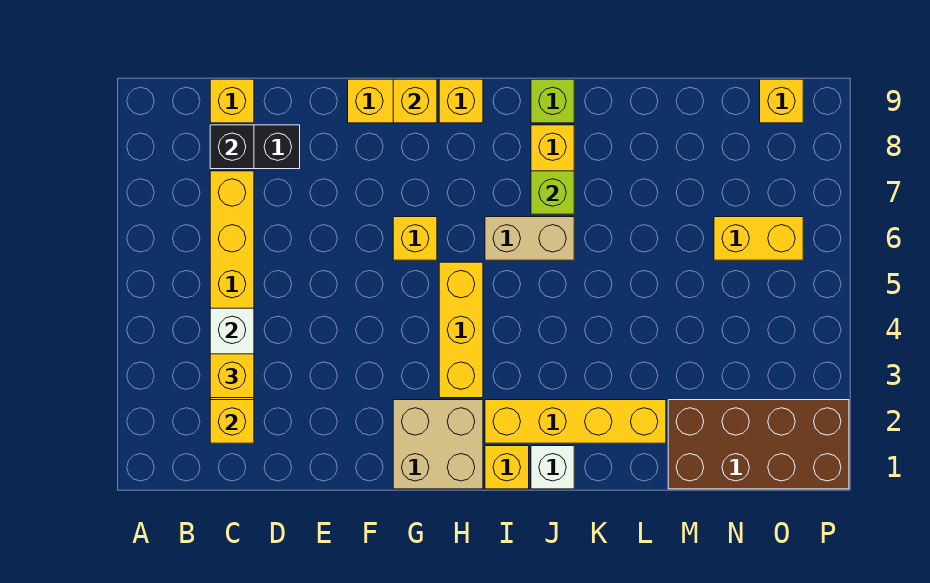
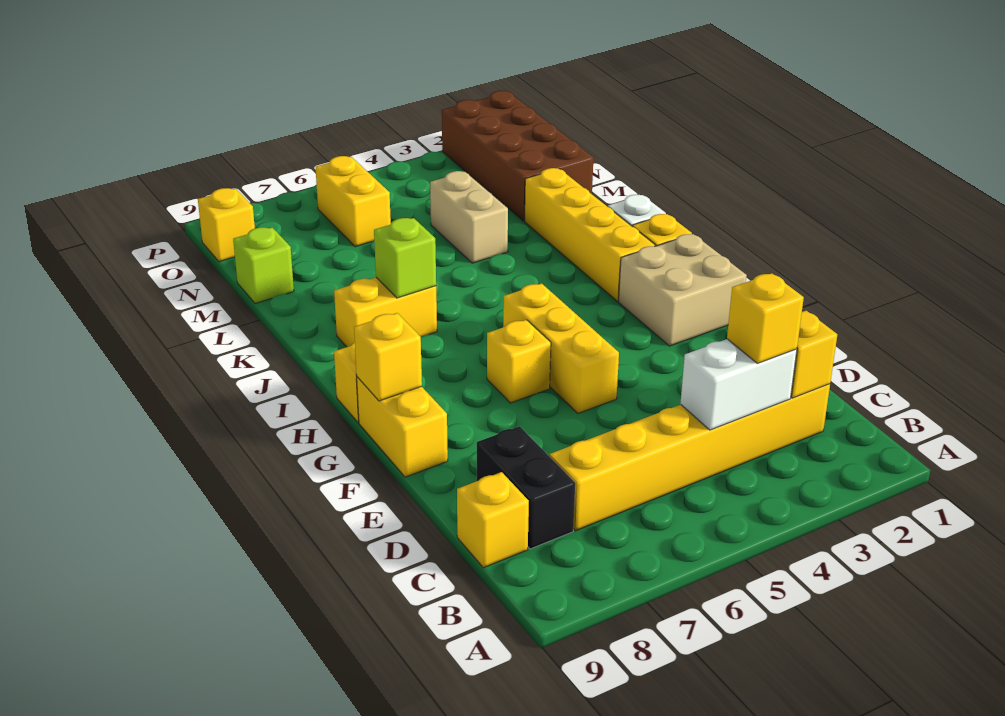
black brick C8 level 2 -> none
yellow brick H3:H5 level 1 -> yellow brick F5:H5 level 1
tan brick I6:J6 level 1 -> tan brick L4:M4 level 1
lime brick J9 level 1 -> lime brick M9 level 1

